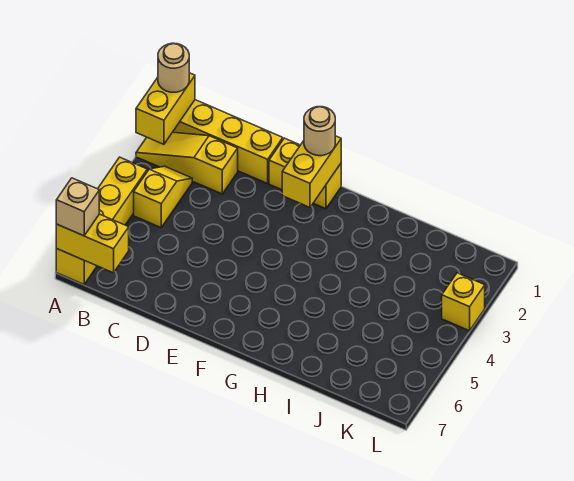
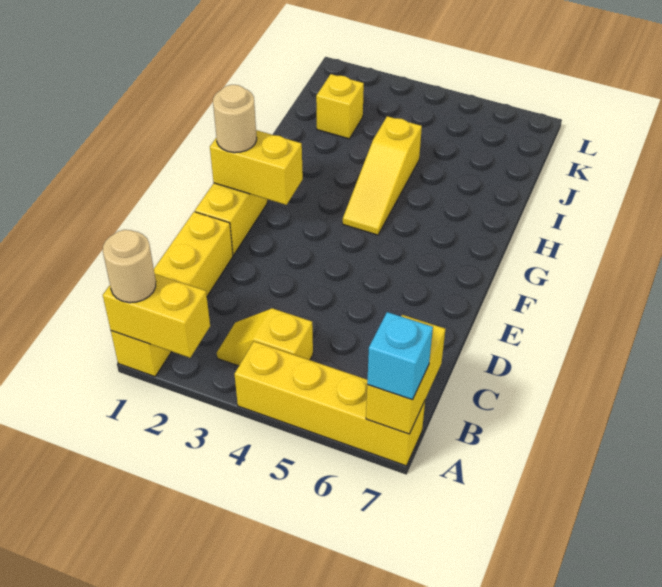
yellow slope A2:C2 level 1 top C -> yellow slope G4:I4 level 1 top I
tan brick A7 level 3 -> cyan brick A7 level 3
yellow brick L3 level 1 -> yellow brick J2 level 1

